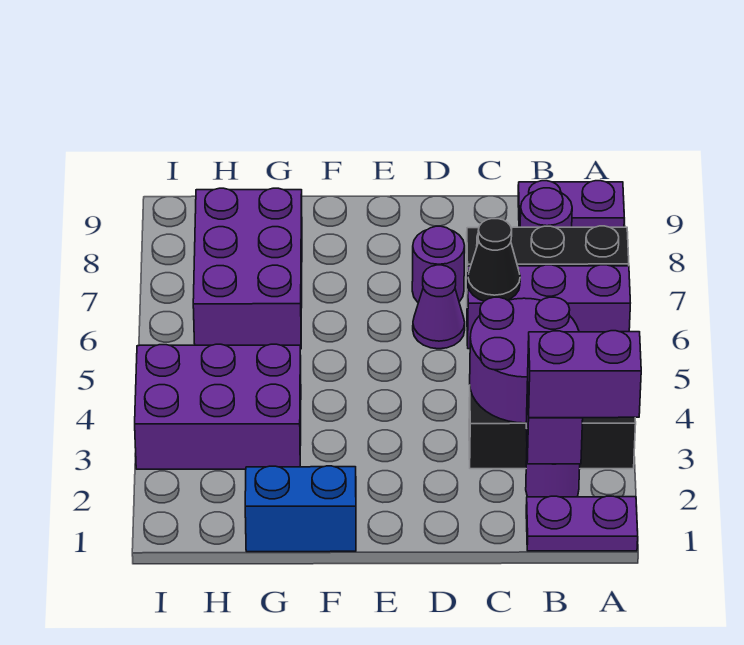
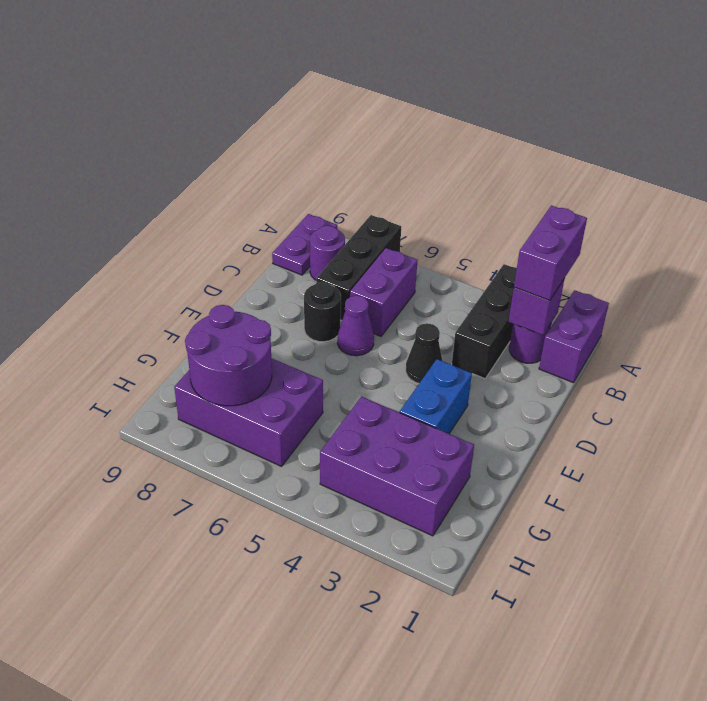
purple plate A1:B1 level 1 -> purple brick A1:B1 level 1
purple brick A6:C6 level 1 -> purple brick B6:C6 level 1
purple round brick B3:C4 level 2 -> purple round brick G7:H8 level 2
black cone C6 level 2 -> black cone D4 level 1
purple round brick D7 level 1 -> black round brick D7 level 1
blue brick F1:G1 level 1 -> blue brick E3:F3 level 1
purple brick G3:I4 level 1 -> purple brick G2:H4 level 1

